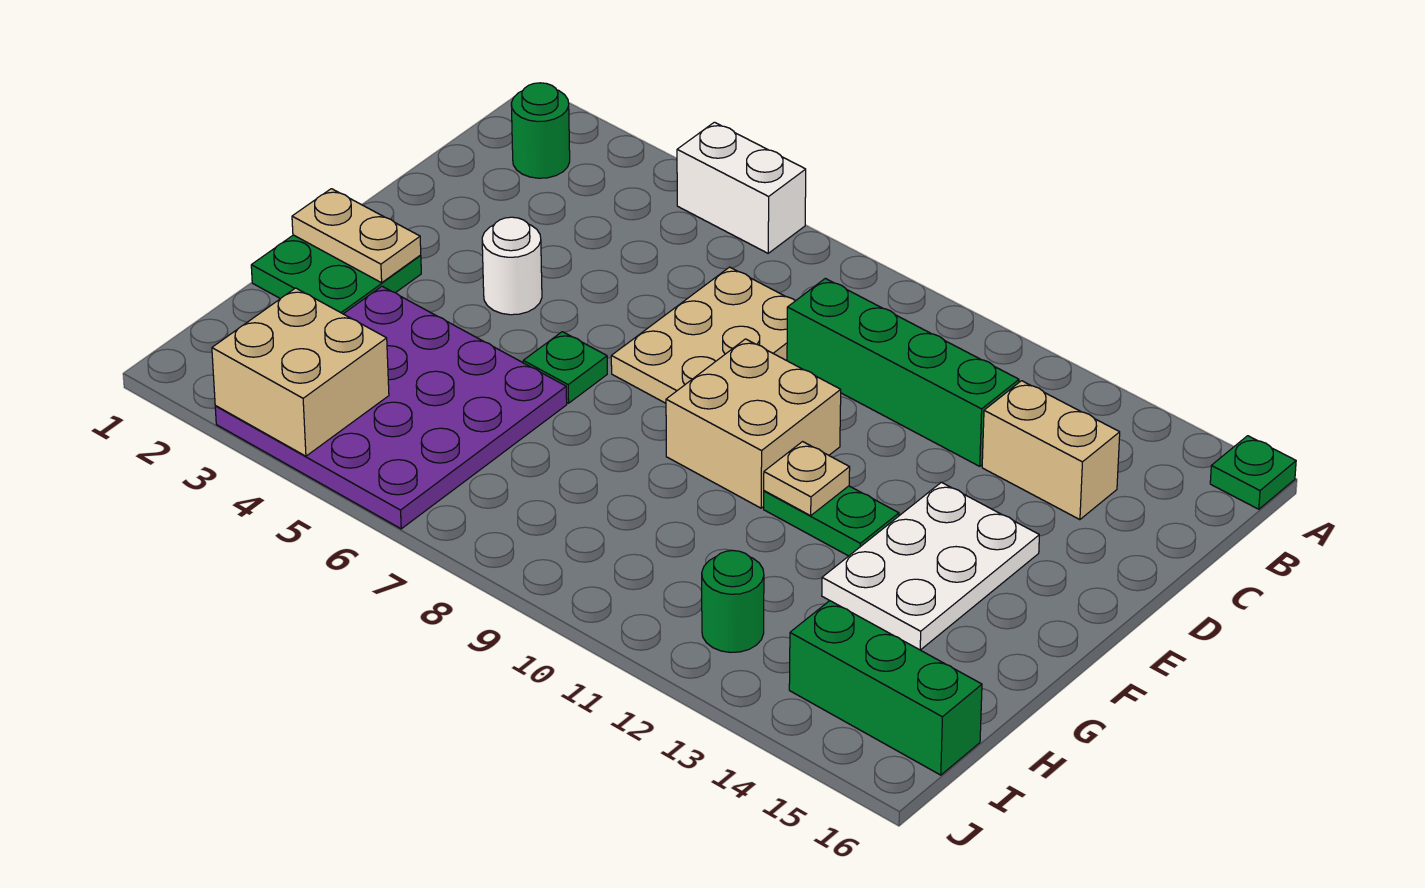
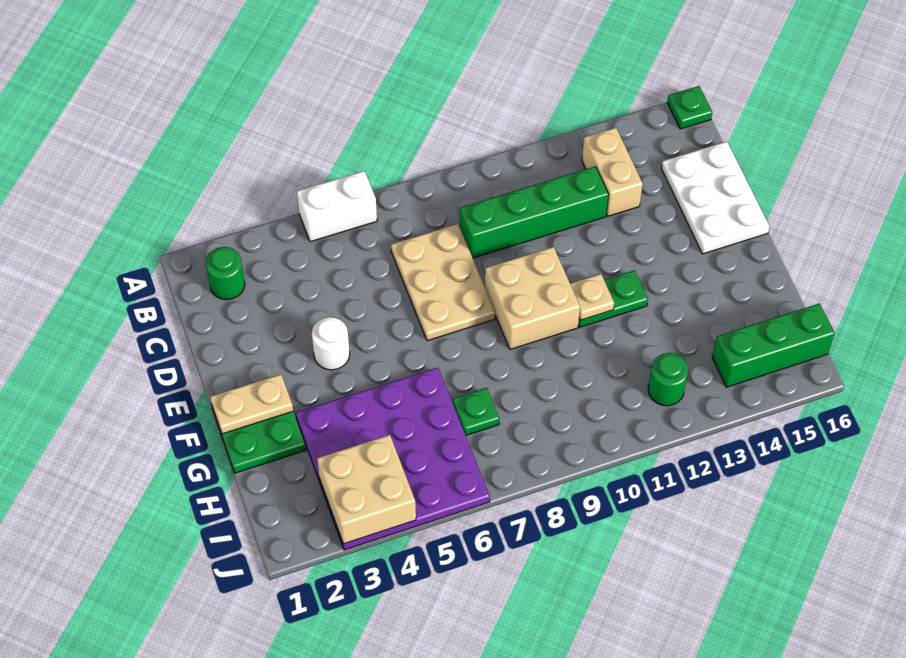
tan brick C13:C14 level 1 -> tan brick B13:C13 level 1
white plate E13:G14 level 1 -> white plate C15:E16 level 1
green plate F6 level 1 -> green plate H7 level 1

